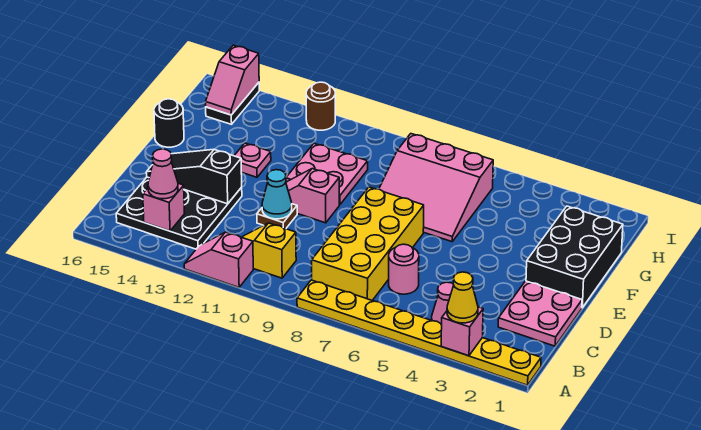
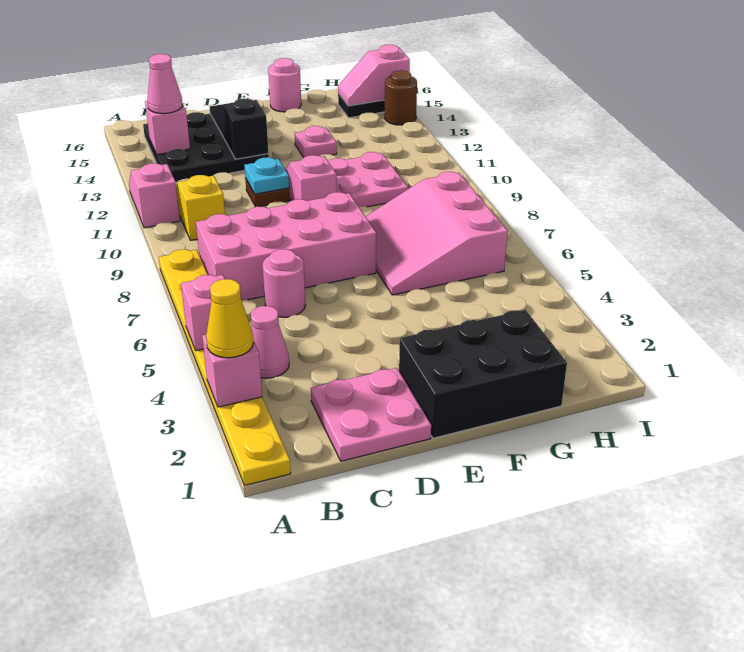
none -> pink brick A5 level 2
yellow brick B7:E8 level 1 -> pink brick B7:E8 level 1
cyan cone D11 level 2 -> cyan plate D11 level 2
black round brick F16 level 1 -> pink round brick F16 level 1
brown round brick I12 level 1 -> brown round brick I14 level 1

